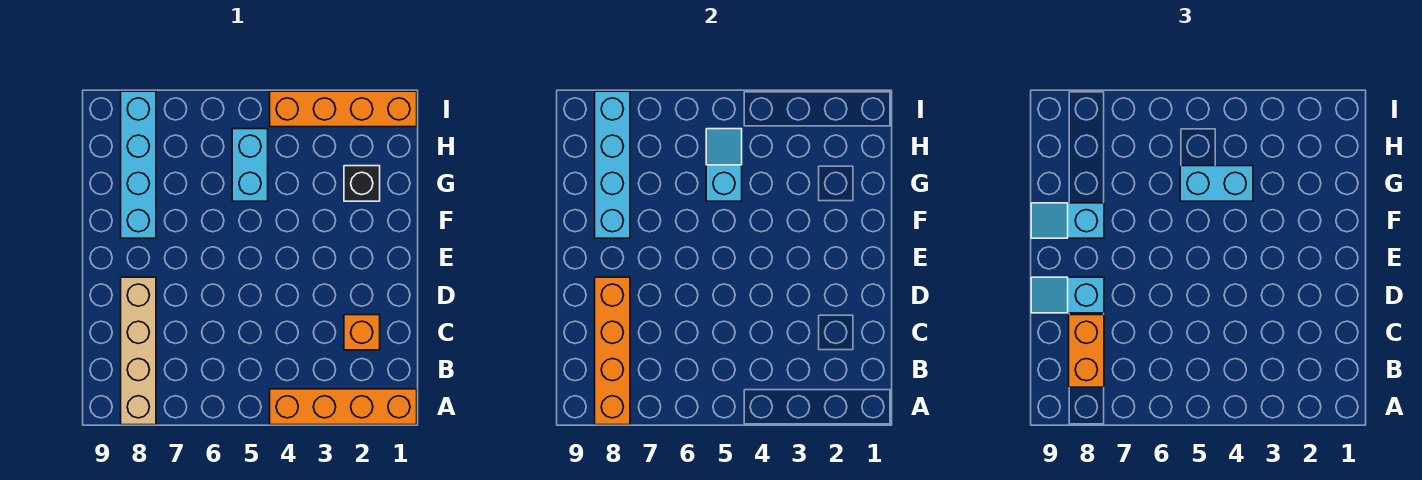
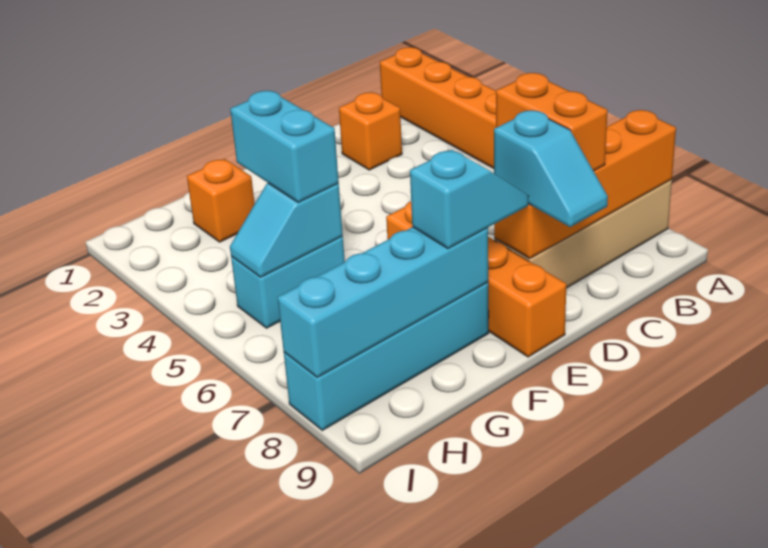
orange brick B8:C8 level 3 -> orange brick C7:C8 level 3
cyan slope F8:F9 level 3 top 8 -> cyan slope E8:F8 level 3 top F
black brick G2 level 1 -> orange brick G2 level 1
orange brick I1:I4 level 1 -> orange brick E6:E9 level 1

